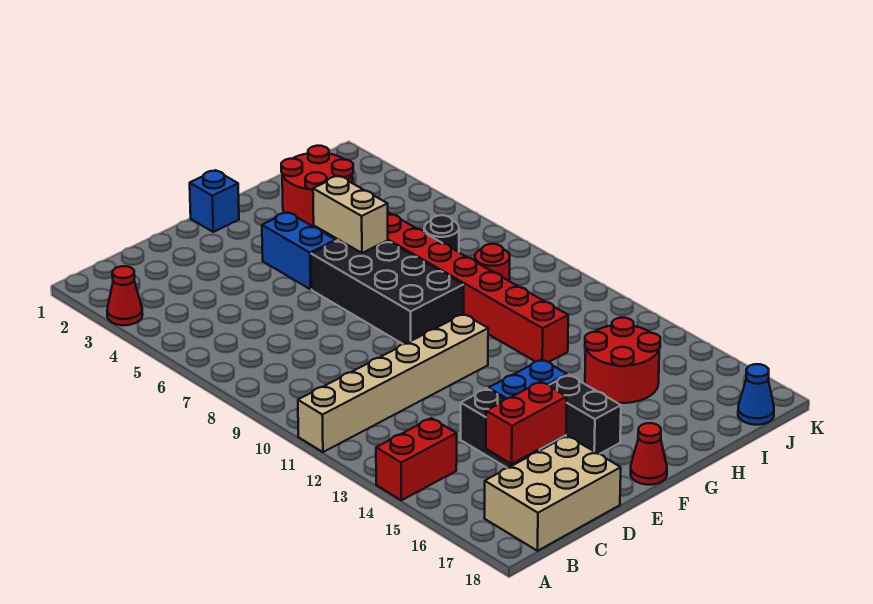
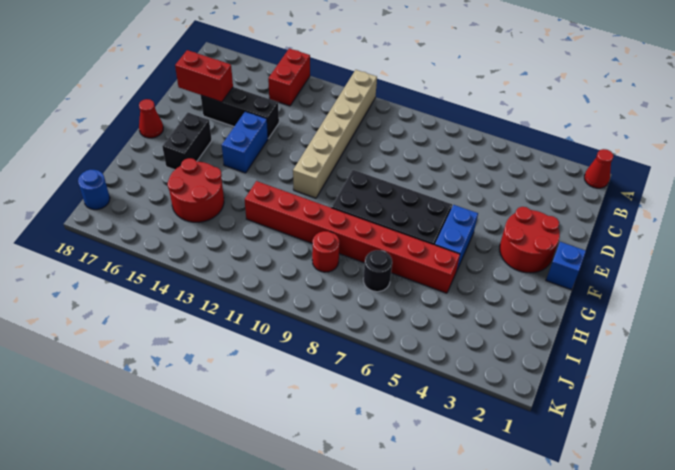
red cone A3 level 1 -> red cone A1 level 1
tan brick B17:D18 level 1 -> none
red brick C16:D16 level 2 -> red brick D16:D17 level 2
blue brick F4:F5 level 1 -> blue brick F5:G5 level 1
black brick F15:F16 level 1 -> black brick F16:G16 level 1
tan brick G5:G6 level 2 -> none
red round brick H2:I3 level 1 -> red round brick E2:F3 level 1
blue cone J18 level 1 -> blue round brick J18 level 1

